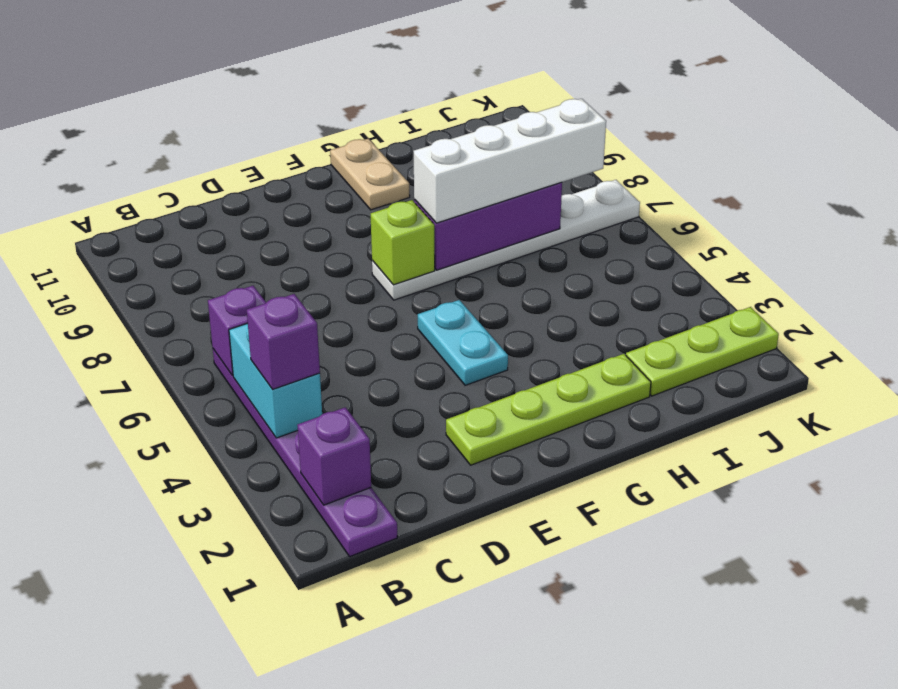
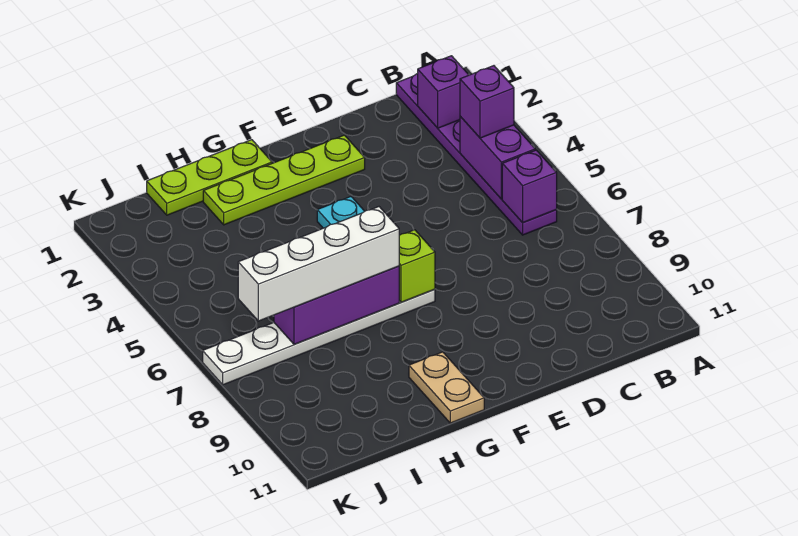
cyan brick B4:B5 level 2 -> purple brick B4:B5 level 2
lime plate I2:K2 level 1 -> lime plate G1:I1 level 1

